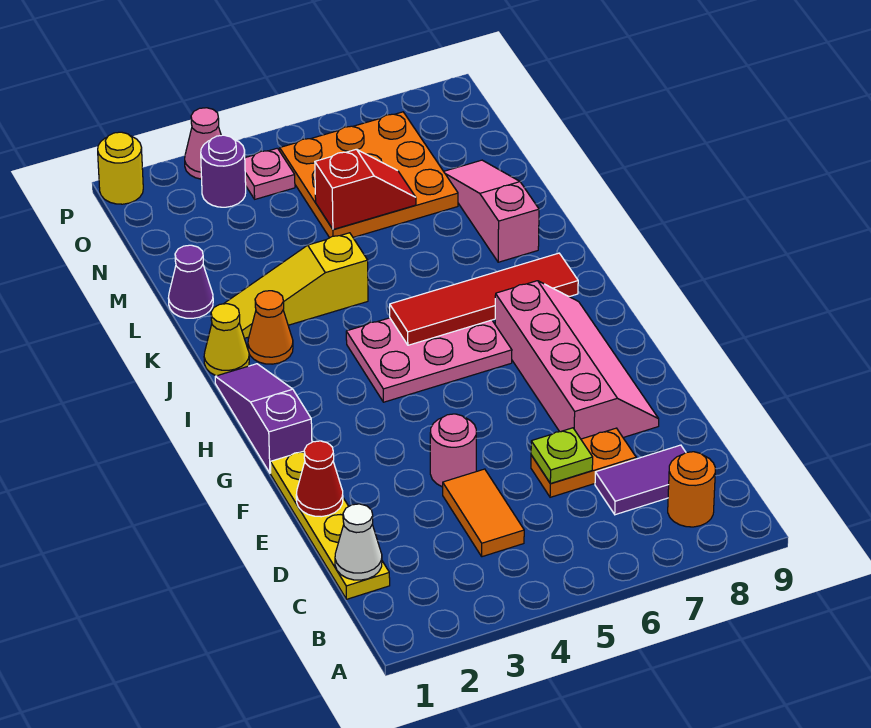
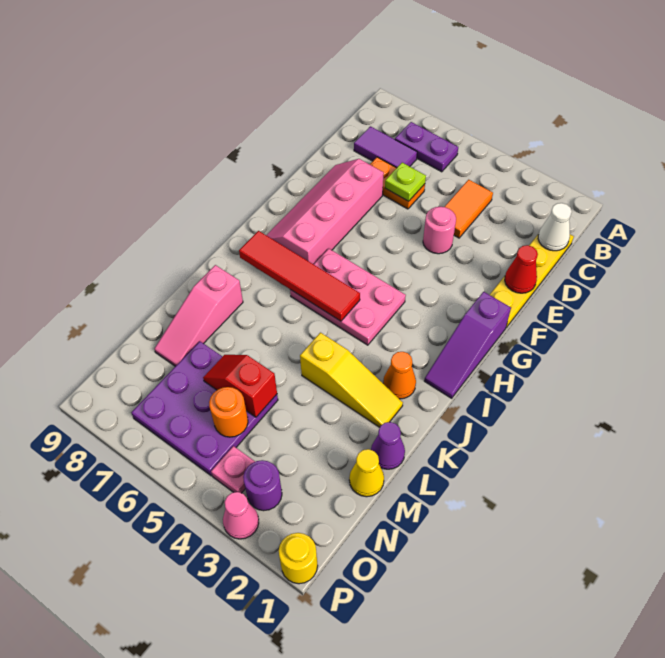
none -> purple plate B6:B7 level 1
orange round brick B8 level 1 -> orange round brick N5 level 2
yellow cone J1 level 1 -> yellow cone M1 level 1
orange plate M5:O7 level 1 -> purple plate M5:O7 level 1

